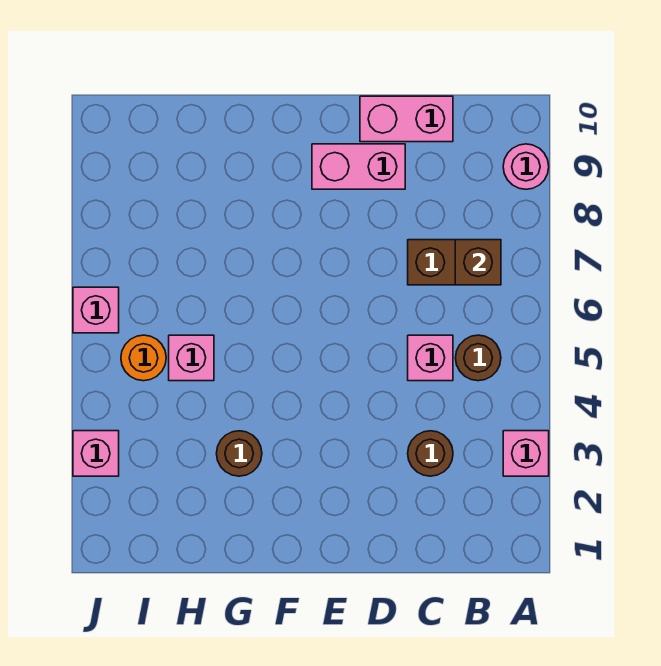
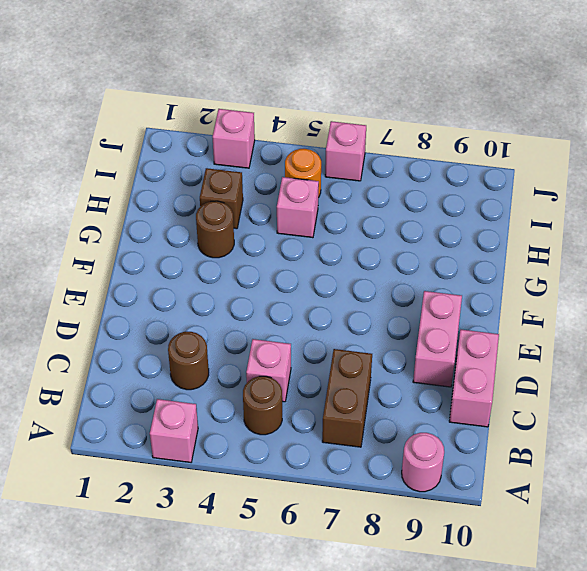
brown brick B7 level 2 -> brown brick H3 level 1

